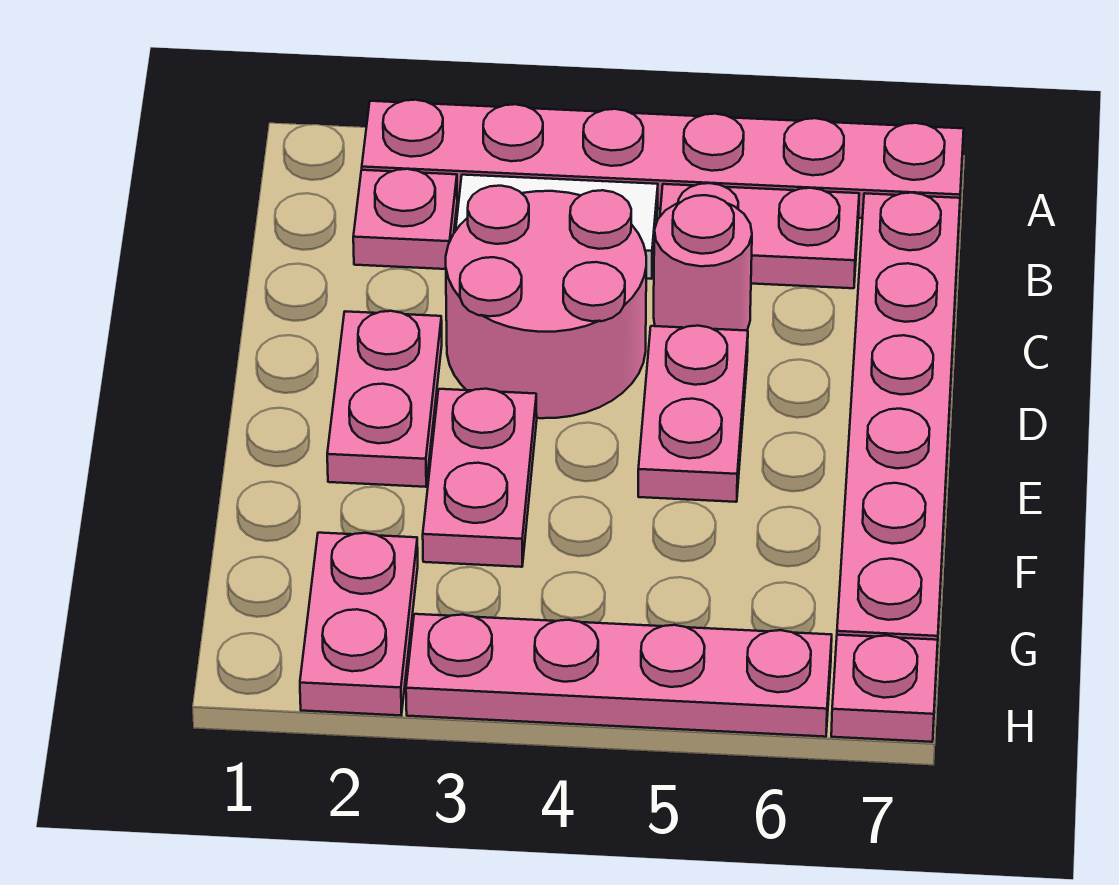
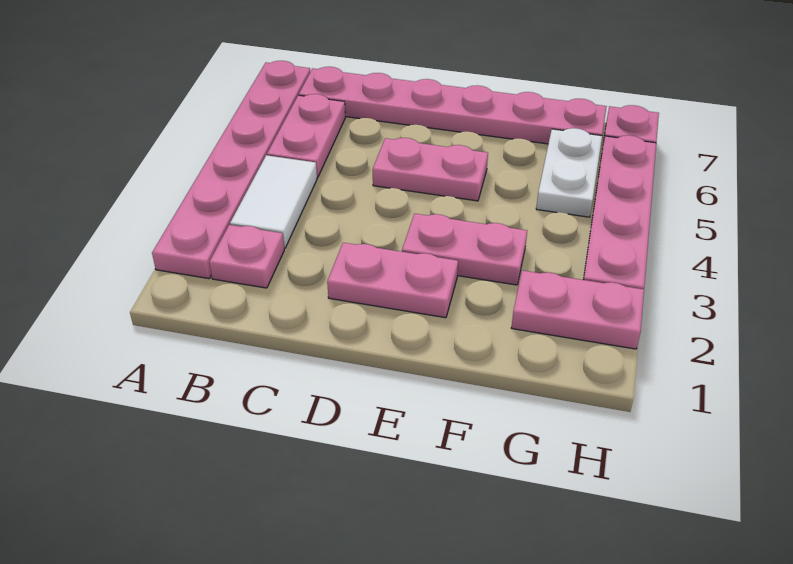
pink round brick C3:D4 level 1 -> none
pink round brick C5 level 1 -> none
none -> white plate G5:G6 level 1

